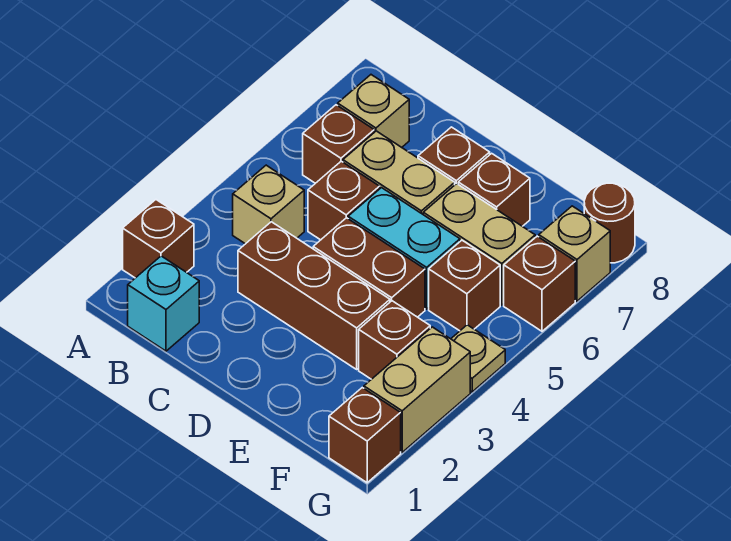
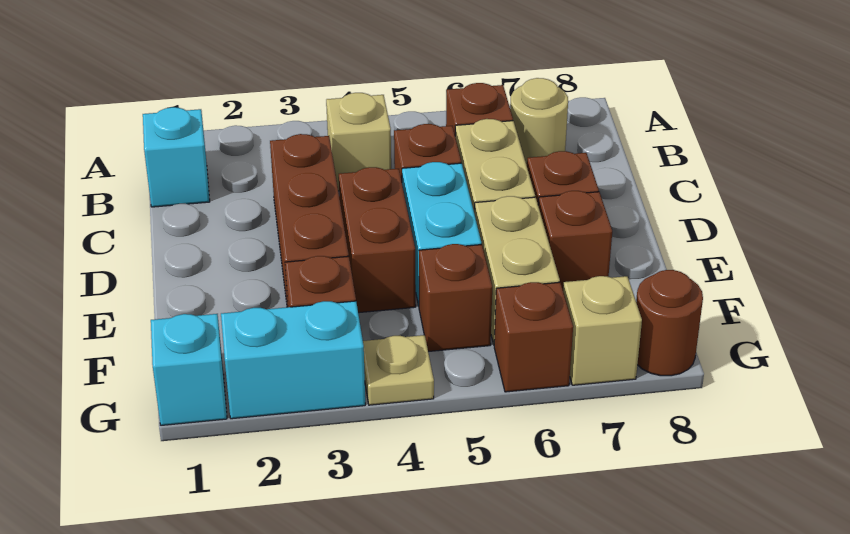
brown brick A2 level 1 -> none
tan brick B7 level 1 -> tan round brick B7 level 1
brown brick G1 level 1 -> cyan brick G1 level 1
tan brick G2:G3 level 1 -> cyan brick G2:G3 level 1

